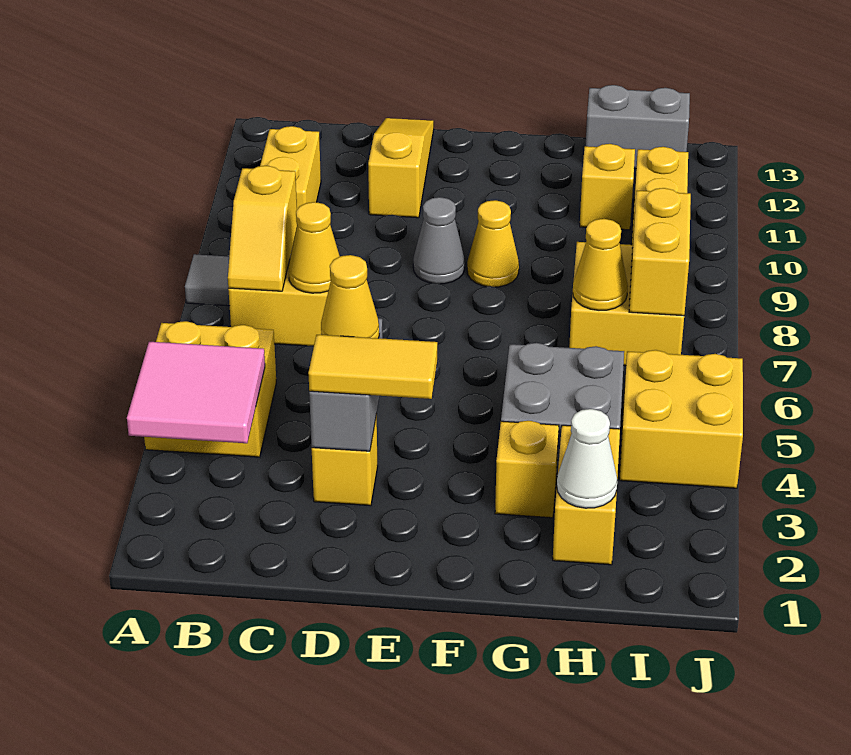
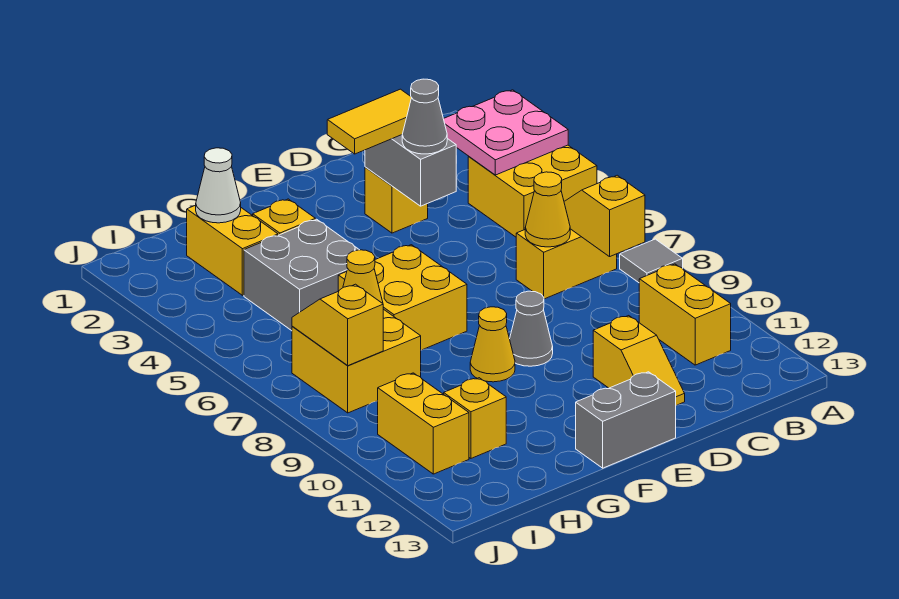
pink tile A3:B4 level 2 -> pink plate A3:B4 level 2
yellow cone D4 level 3 -> grey cone D4 level 3
yellow slope D11:D13 level 1 top 11 -> yellow slope D11:D12 level 1 top 11
grey brick H13:I13 level 1 -> grey brick E13:F13 level 1
yellow brick I4:J5 level 1 -> yellow brick F6:G7 level 1
yellow brick I7:I8 level 2 -> yellow slope I7:I8 level 2 top 8

